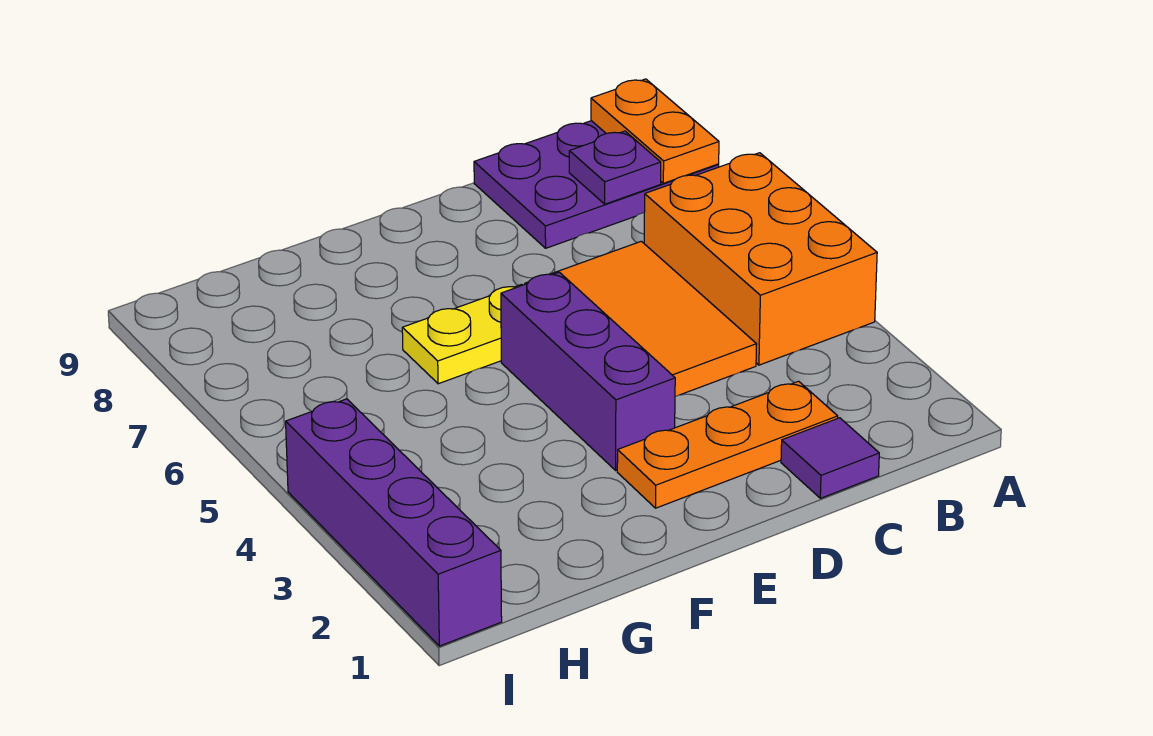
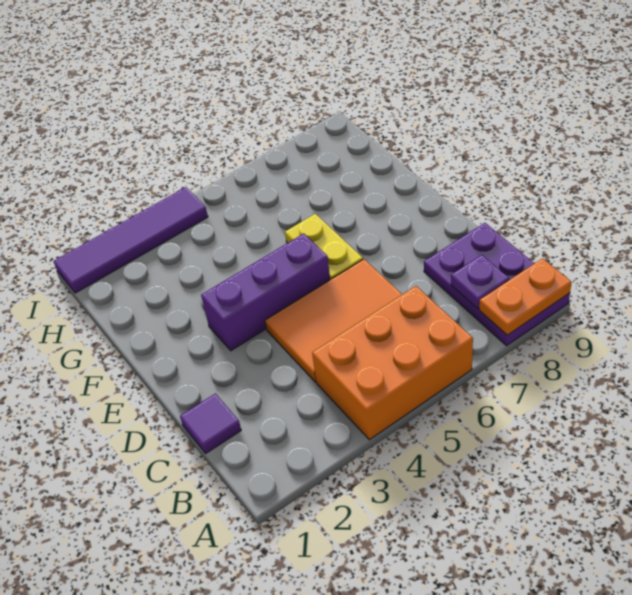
orange plate C2:E2 level 1 -> none
purple brick I1:I4 level 1 -> purple tile I1:I4 level 1

